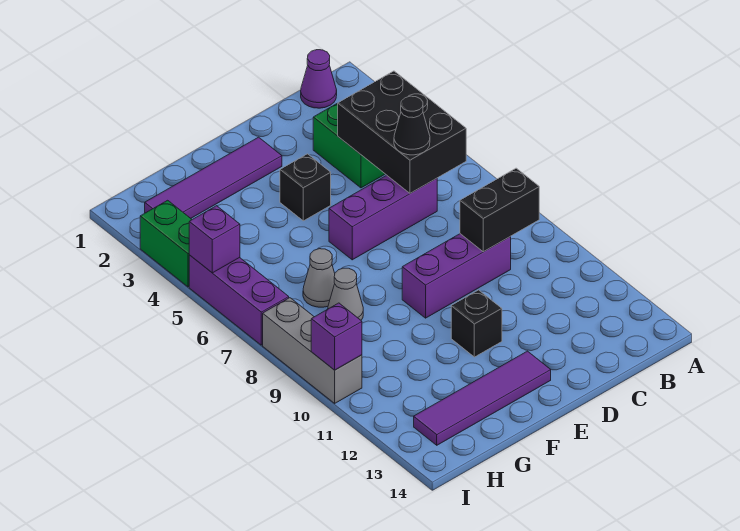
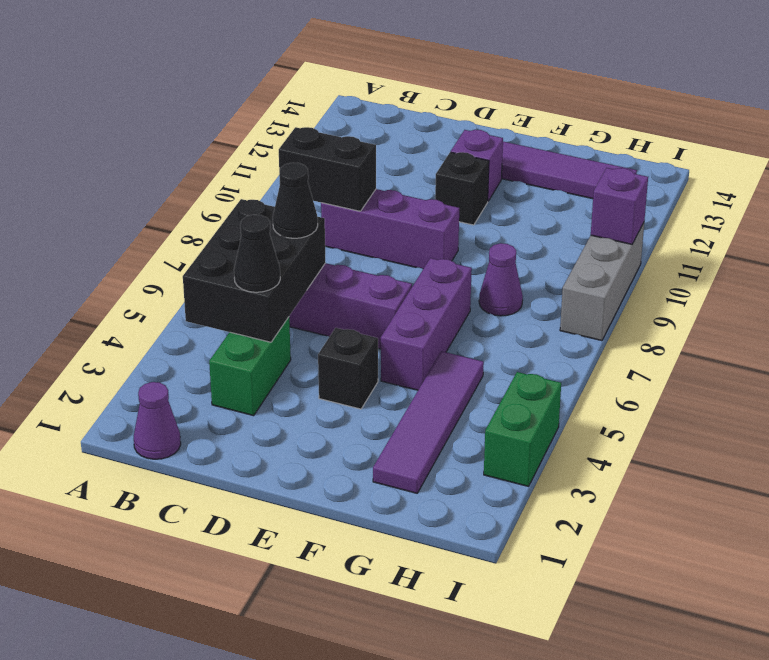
none -> black cone C4 level 3
purple tile E2:H2 level 1 -> purple tile G2:G5 level 1
grey cone G7 level 1 -> none
grey cone G8 level 1 -> purple cone G8 level 1
purple brick I5:I7 level 1 -> purple brick F5:F7 level 1
purple brick I5 level 2 -> purple brick E12 level 1

